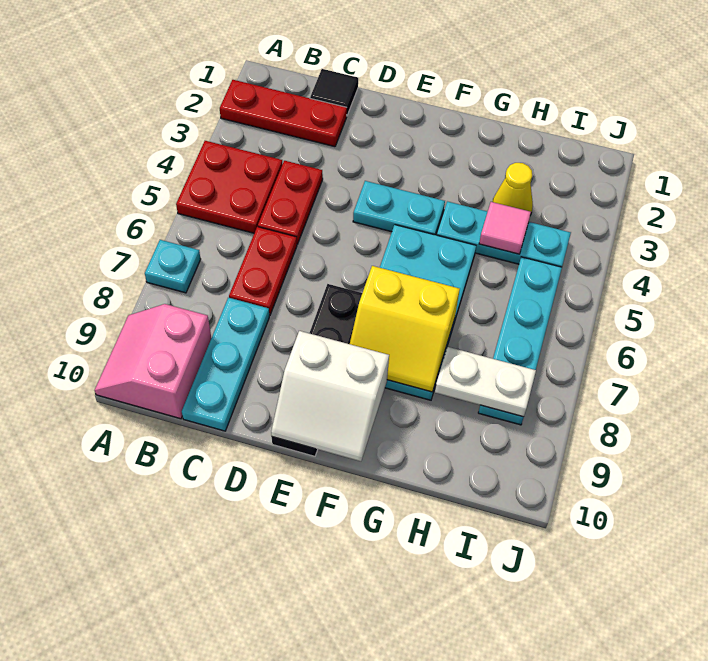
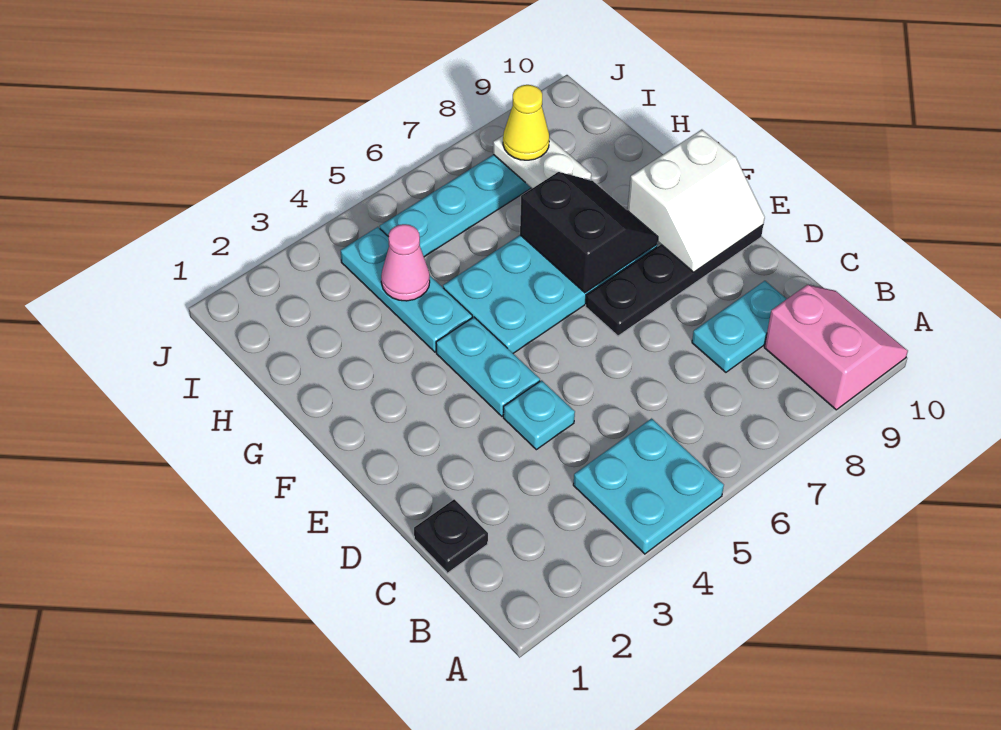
red plate A2:C2 level 1 -> none
red plate A4:B5 level 1 -> cyan plate A4:B5 level 1
cyan plate A7 level 1 -> cyan plate D4 level 1
pink slope A9:B10 level 1 top B -> pink slope A9:B10 level 1 top 9
black tile C1 level 1 -> black plate C1 level 1
red plate C4:C5 level 1 -> none
red plate C6:C7 level 1 -> none
cyan plate C8:C10 level 1 -> cyan plate C8:C9 level 1
white slope E9:F10 level 2 top 9 -> white slope E9:F10 level 2 top F
yellow slope F7:G8 level 2 top 7 -> black slope F7:G8 level 2 top 7
yellow cone H3 level 1 -> yellow cone I8 level 3
pink tile H4 level 2 -> pink cone H4 level 2

